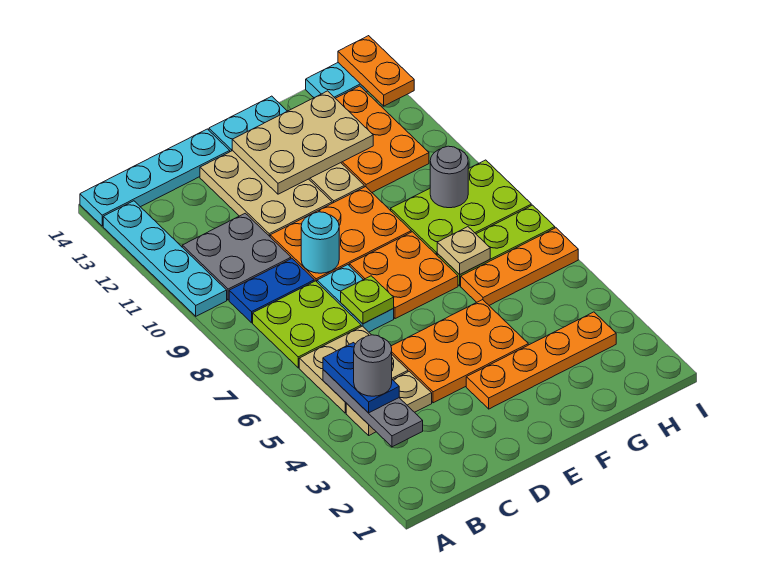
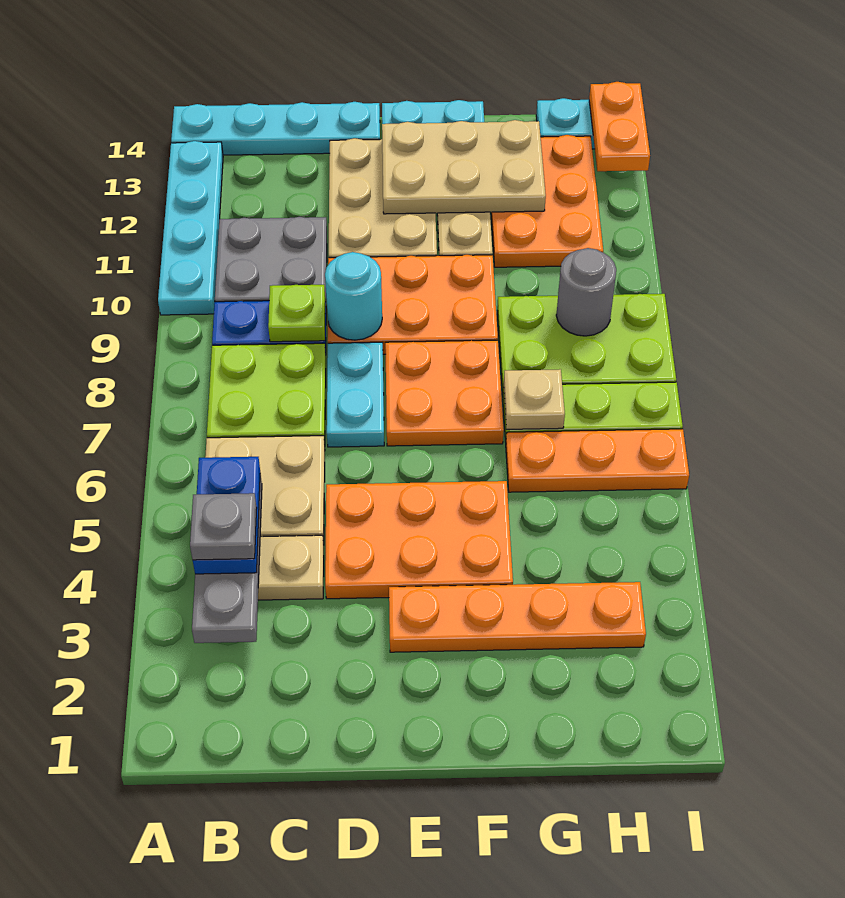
grey round brick B4 level 4 -> grey plate B4 level 4
lime plate D7 level 2 -> lime plate C9 level 2

